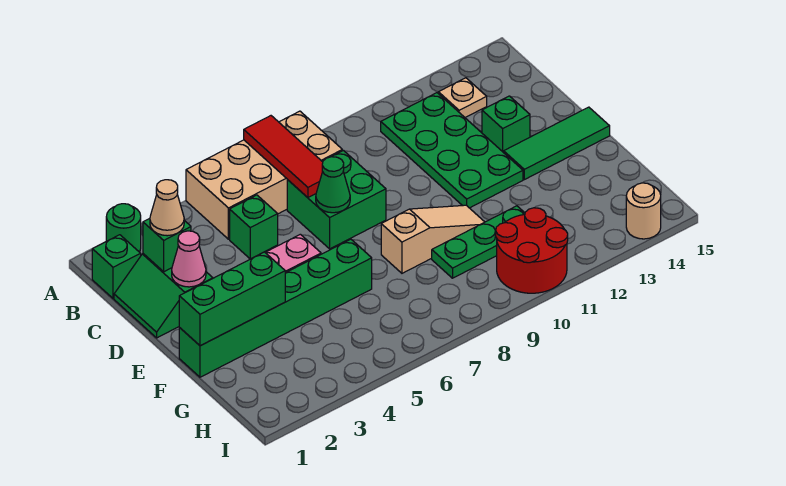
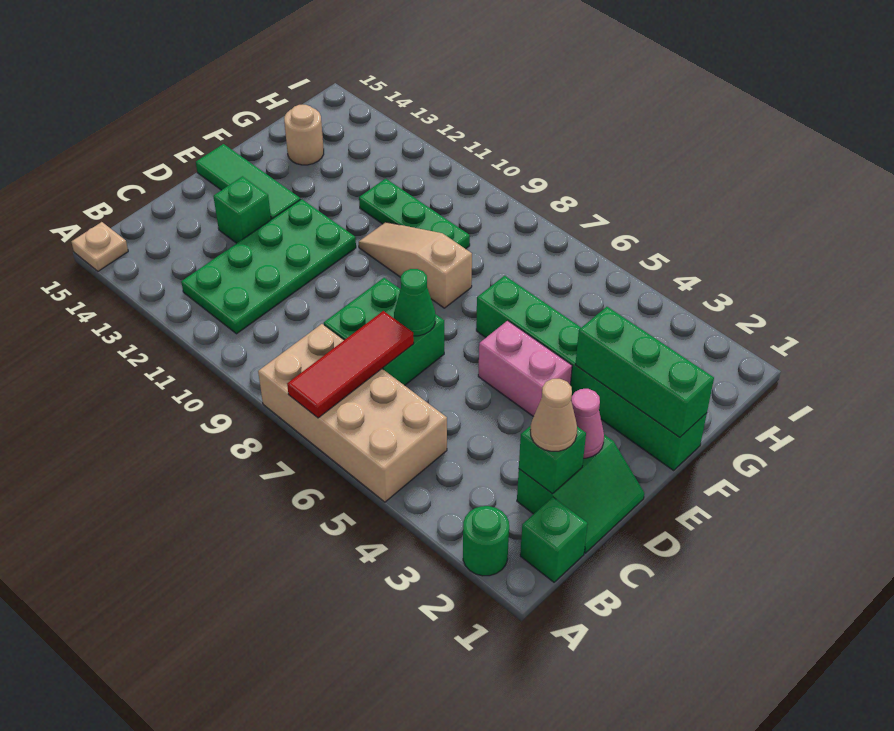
tan plate B13 level 1 -> tan plate A15 level 1
green brick C5 level 1 -> none
red round brick H10:I11 level 1 -> none
tan round brick I14 level 1 -> tan round brick G14 level 1

